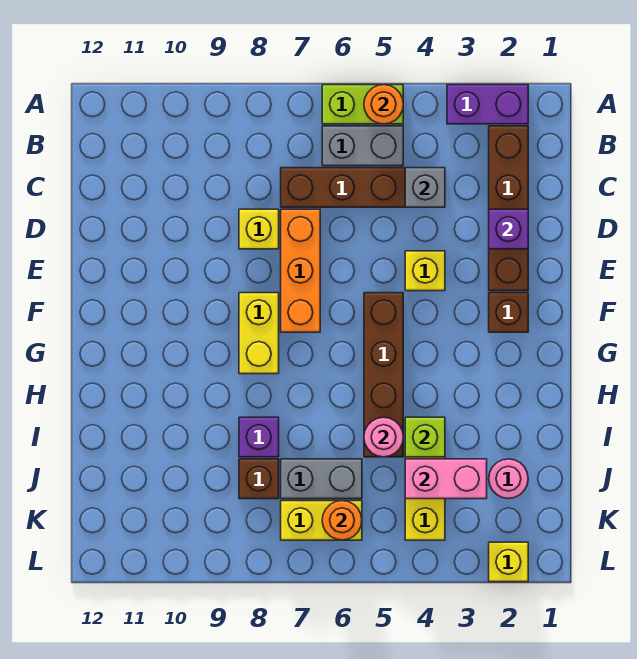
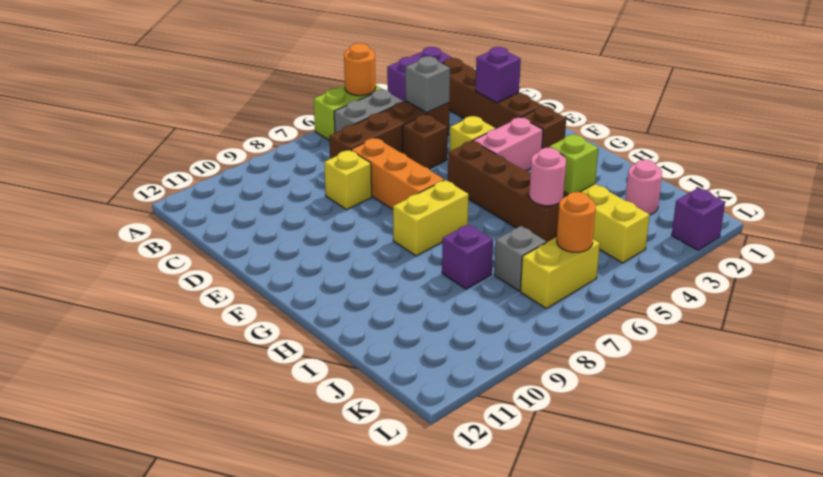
yellow brick F8:G8 level 1 -> yellow brick G7:G8 level 1
pink brick J3:J4 level 2 -> pink brick F3:F4 level 1
grey brick J6:J7 level 1 -> grey brick J7 level 1
brown brick J8 level 1 -> brown brick D5 level 1
yellow brick L2 level 1 -> purple brick L2 level 1

